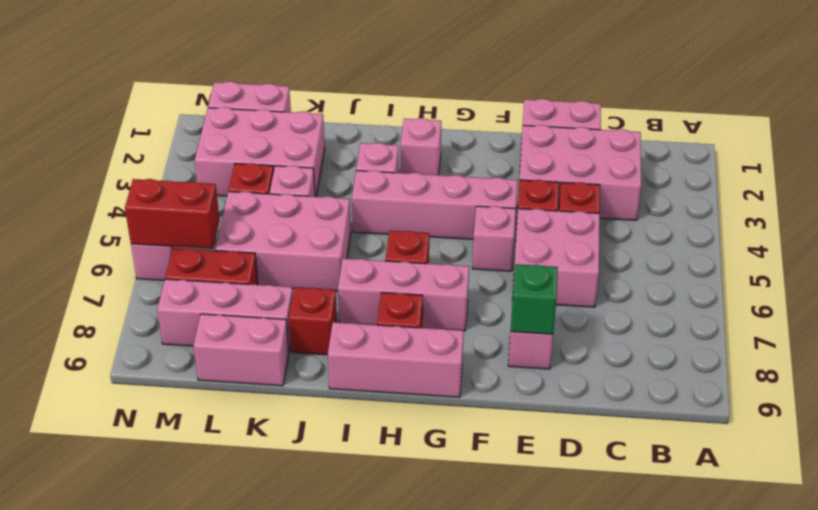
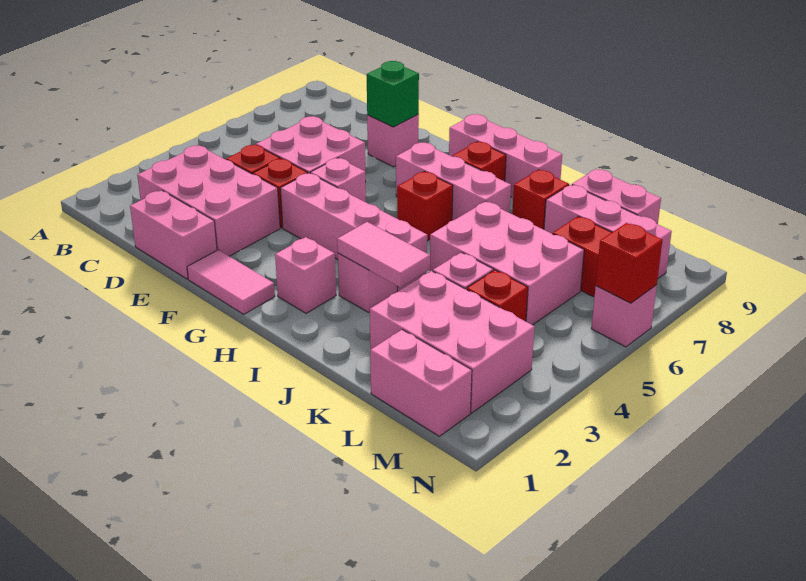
none -> pink tile F1:G1 level 1
none -> pink tile I3:J3 level 2
red brick M6:N6 level 2 -> red brick N6 level 2

